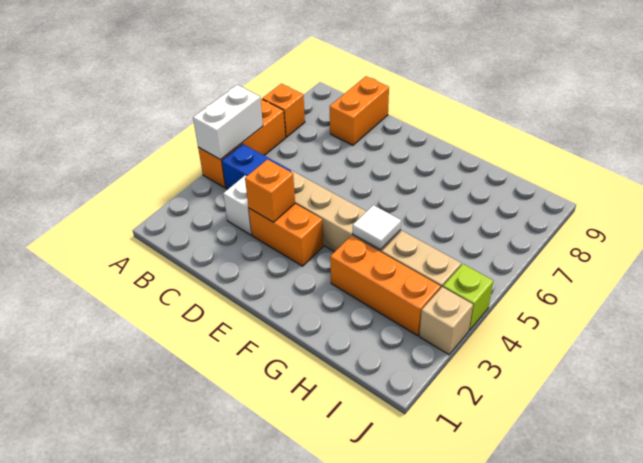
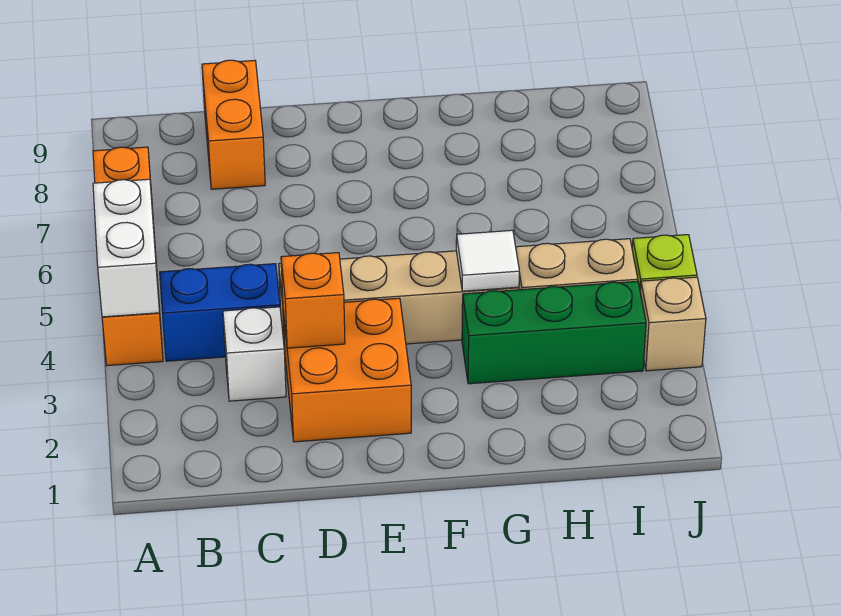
orange brick D3:E3 level 1 -> orange brick D2:E3 level 1
orange brick G3:I3 level 1 -> green brick G3:I3 level 1

